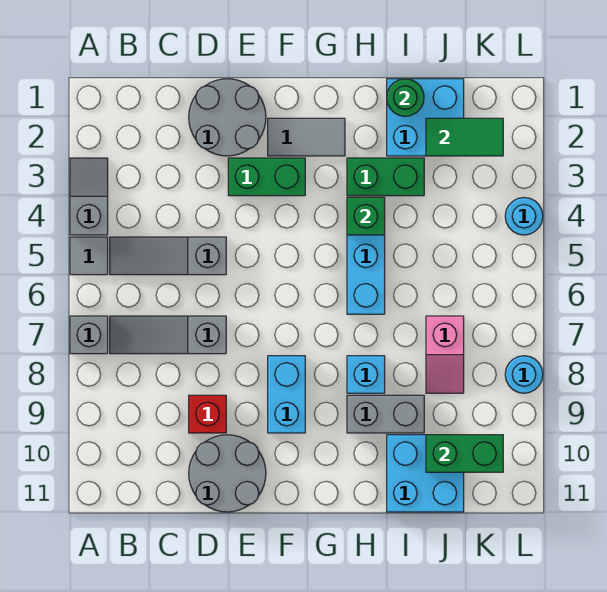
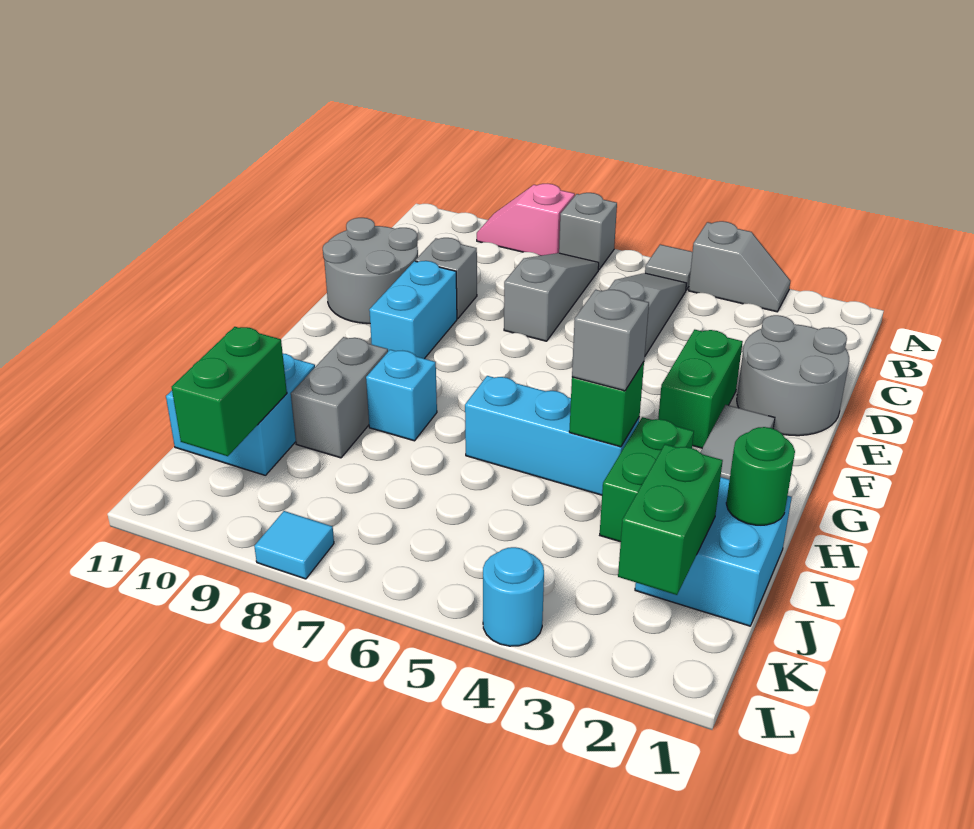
red brick D9 level 1 -> grey brick D9 level 1
cyan brick F8:F9 level 1 -> cyan brick E9:F9 level 1
none -> grey brick H4 level 3
green tile J2:K2 level 2 -> green brick J2:K2 level 2
pink slope J7:J8 level 1 top 7 -> pink slope A8:A9 level 1 top 8
cyan round brick L8 level 1 -> cyan tile L8 level 1

